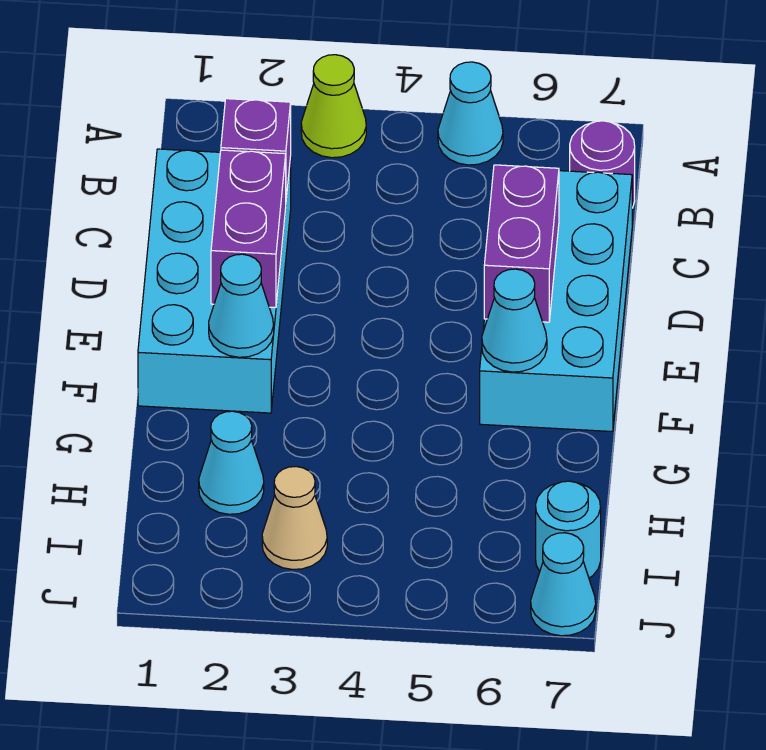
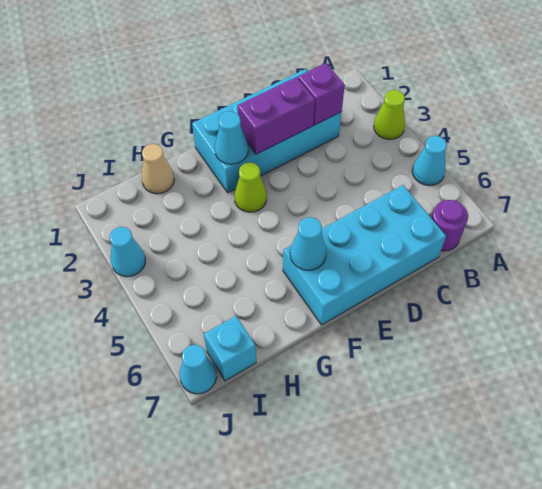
purple brick D6:E6 level 2 -> none
none -> lime cone F3 level 1
cyan cone H2 level 1 -> cyan cone J3 level 1
tan cone I3 level 1 -> tan cone H1 level 1
cyan round brick I7 level 1 -> cyan brick I7 level 1

